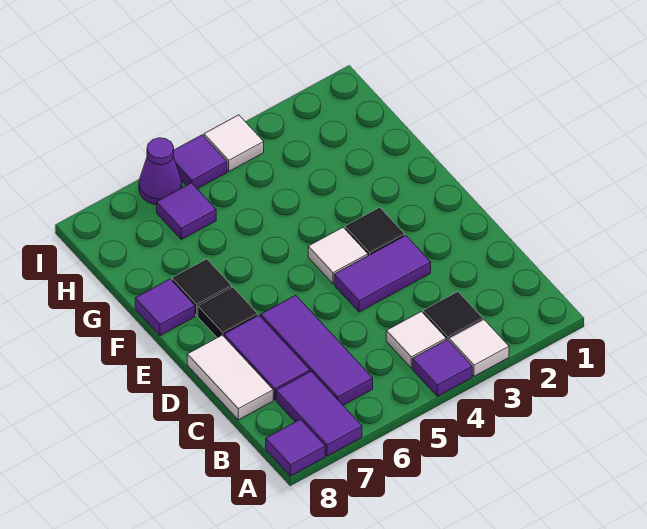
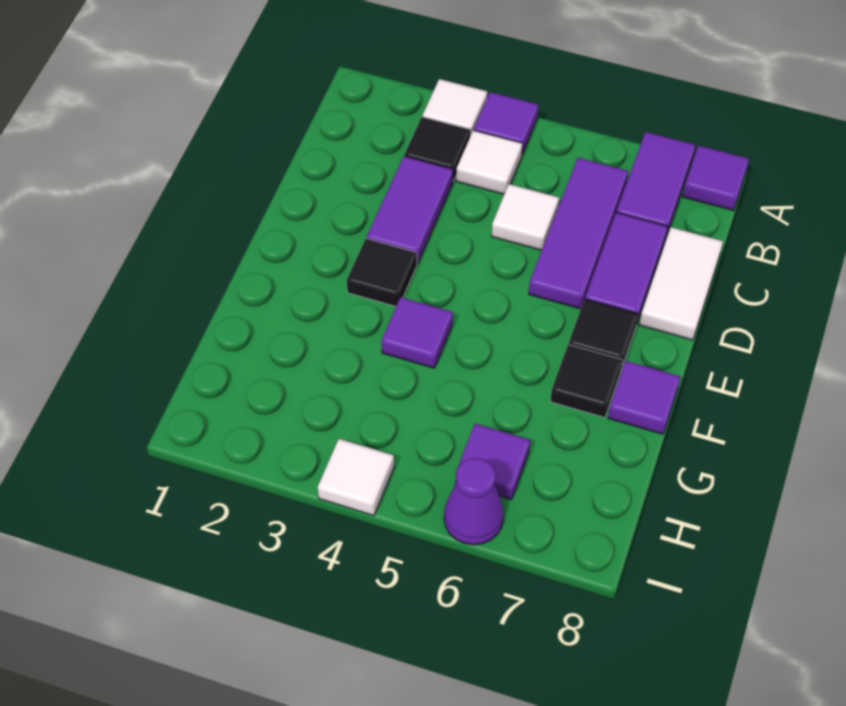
purple tile D3:D4 level 1 -> purple tile C3:D3 level 1
white tile E4 level 1 -> white tile C5 level 1
purple tile I5 level 1 -> purple tile F4 level 1

